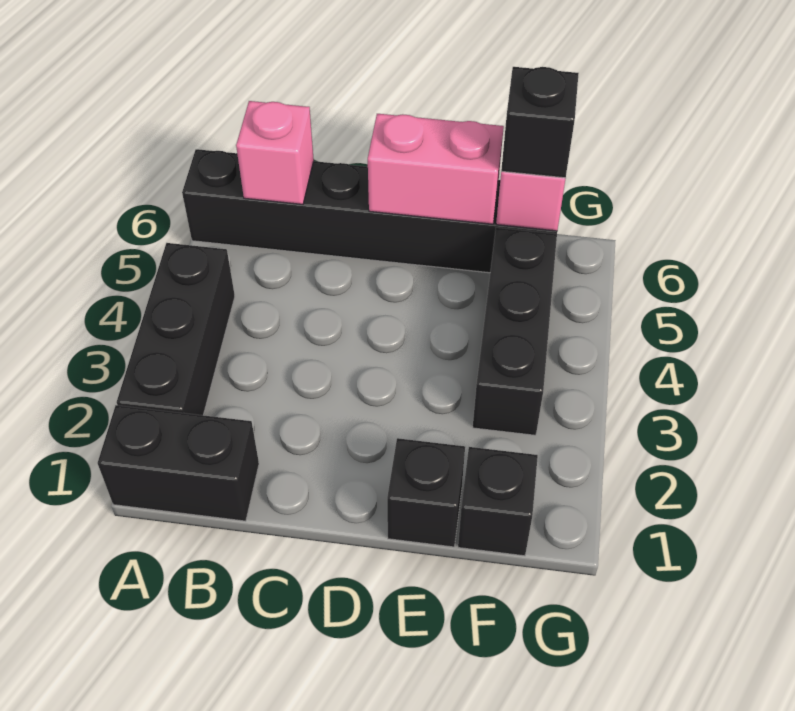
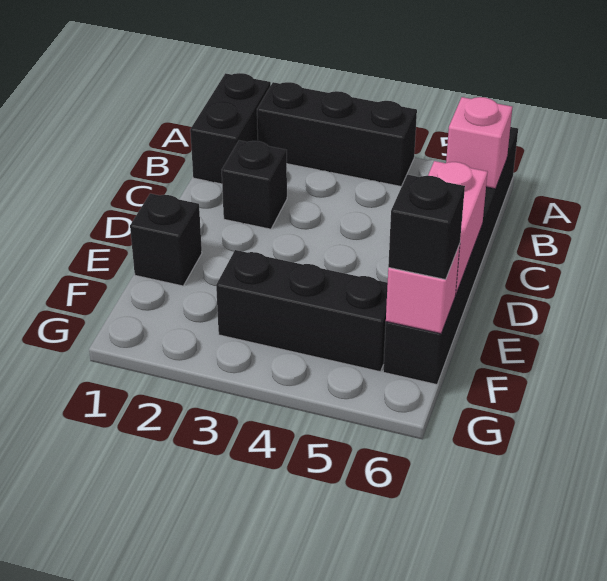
black brick F1 level 1 -> black brick C2 level 1

